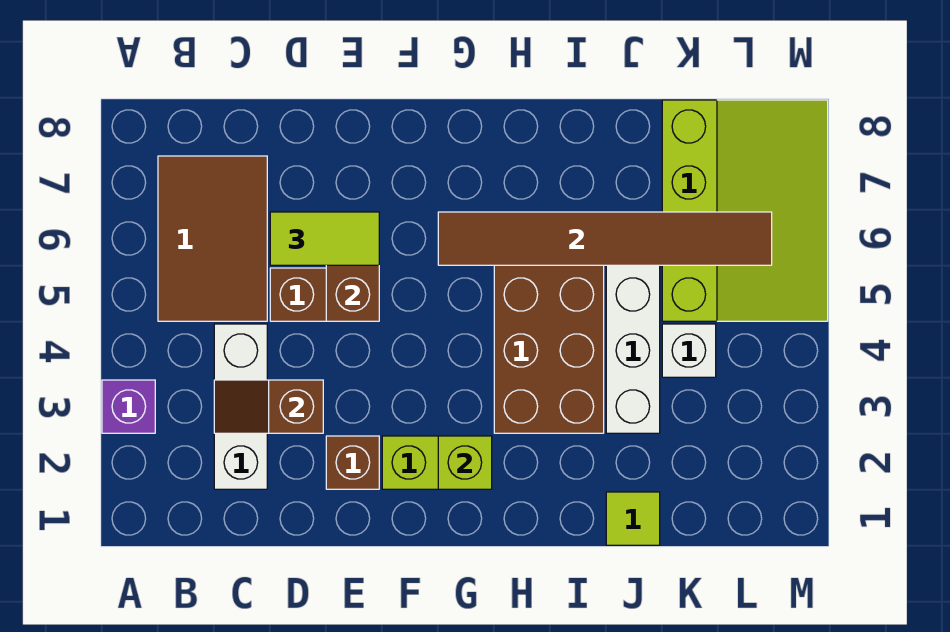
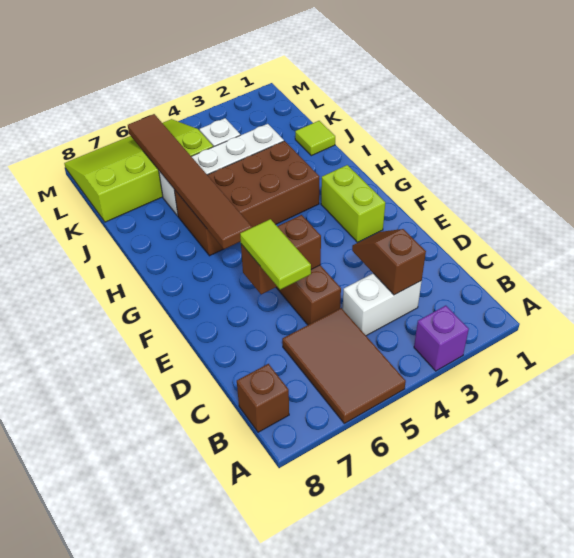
brown tile B5:C7 level 1 -> brown tile A5:C6 level 1
white brick C2:C4 level 1 -> white brick C3:C4 level 1
brown slope C3:D3 level 2 top D -> brown slope C3:D3 level 2 top C
brown brick E2 level 1 -> brown brick B8 level 1
lime brick G2 level 2 -> none

